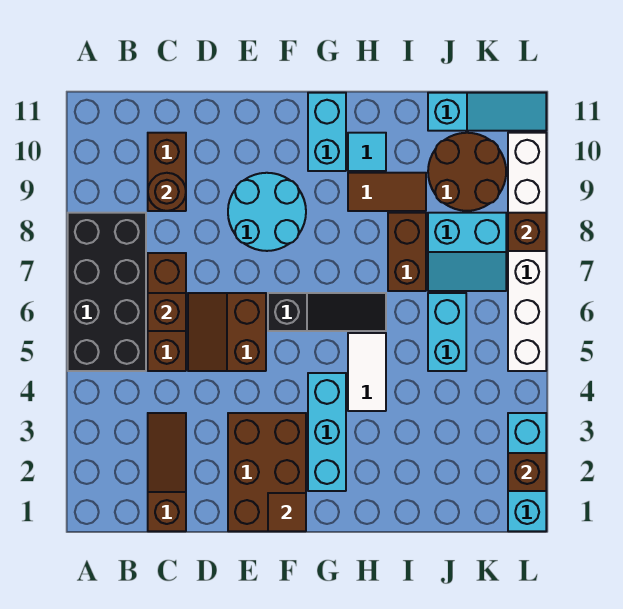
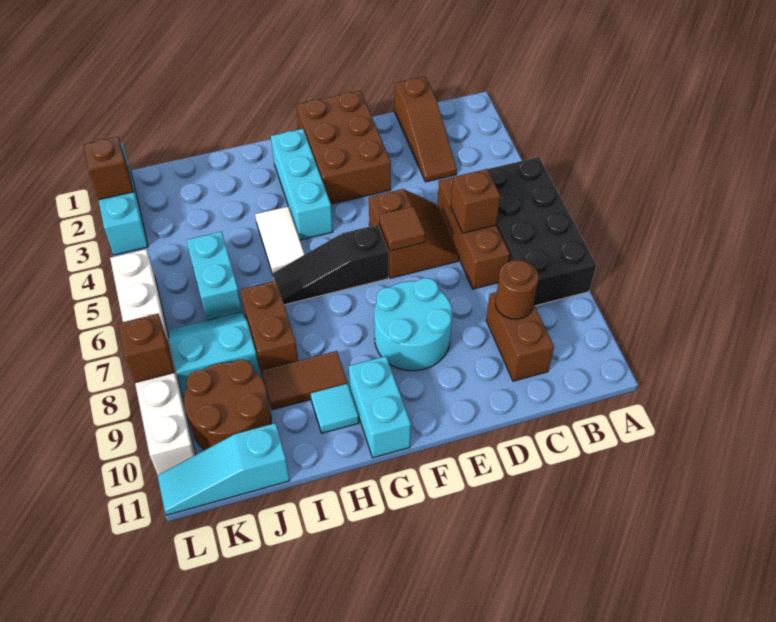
brown tile F1 level 2 -> brown tile E6 level 2

